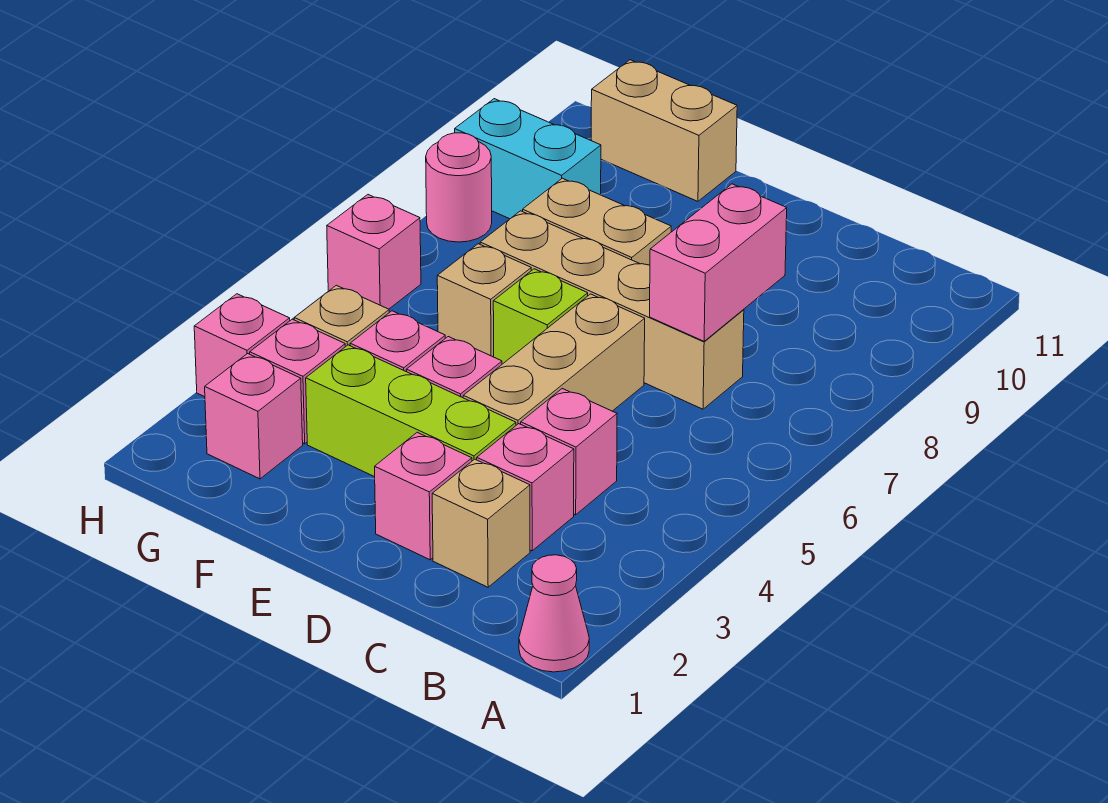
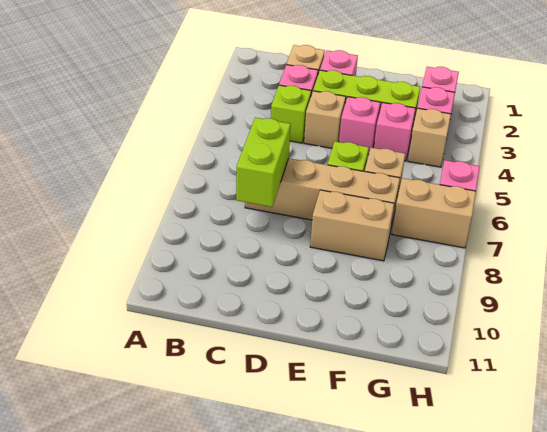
pink cone A1 level 1 -> none
pink brick C4 level 1 -> lime brick C4 level 1
pink brick C7:C8 level 2 -> lime brick C7:C8 level 2
tan brick D4:D6 level 1 -> tan brick D4 level 1
tan brick F11:G11 level 1 -> tan brick G7:H7 level 1
cyan brick G9:H9 level 1 -> none
pink brick H3 level 1 -> none
pink round brick H8 level 1 -> none

